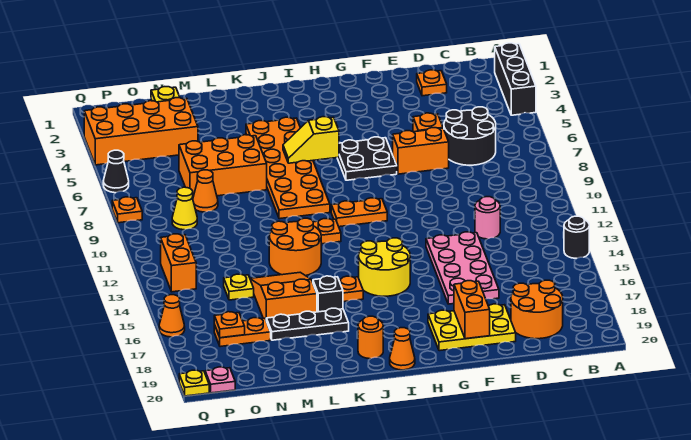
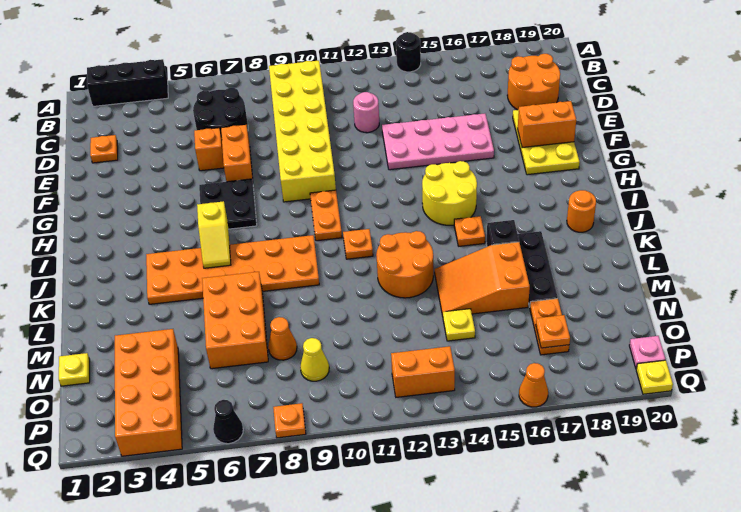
none -> yellow brick B9:G10 level 1
orange cone I20 level 1 -> none

